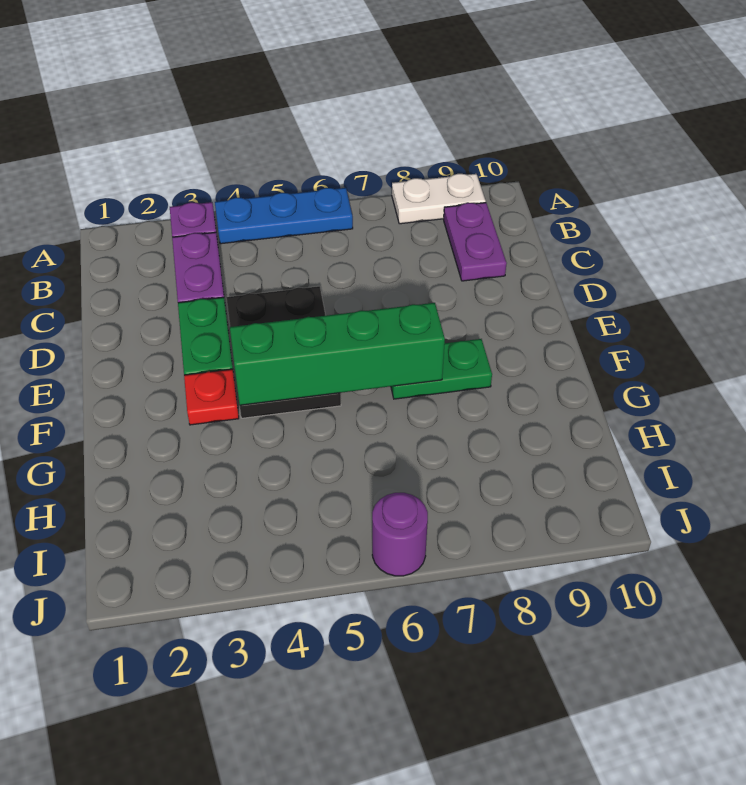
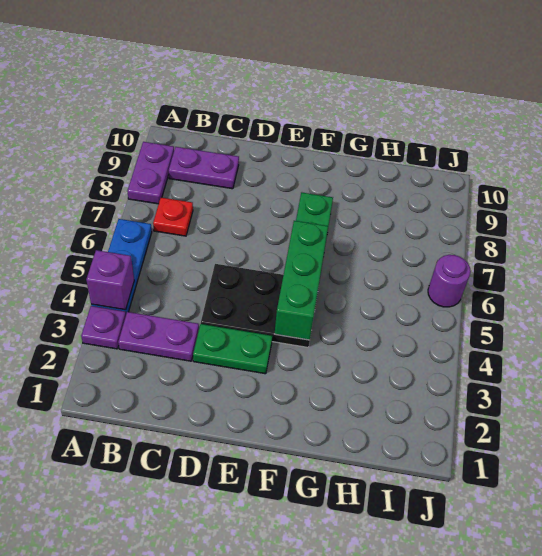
none -> purple brick A4 level 2
white plate A8:A9 level 1 -> purple plate A8:A9 level 1
red plate F3 level 1 -> red plate B7 level 1
green brick F4:F7 level 2 -> green brick F4:F6 level 2

